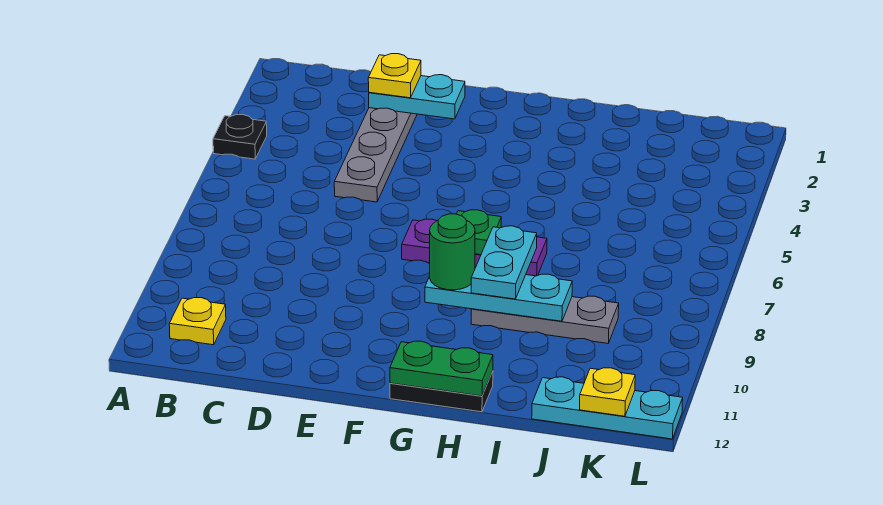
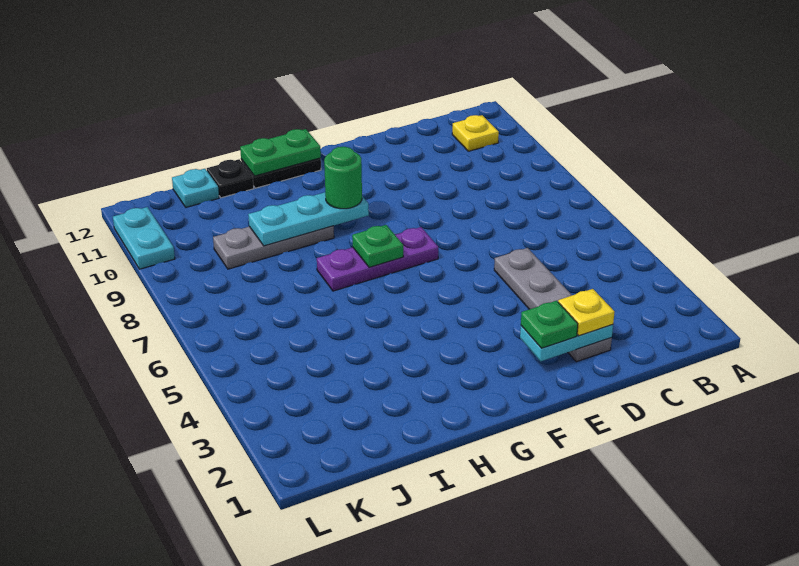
black plate A4 level 1 -> black plate I12 level 1
none -> green plate E2 level 3
cyan plate H8:H9 level 3 -> cyan plate L10:L11 level 1
cyan plate J12:L12 level 1 -> cyan plate J12 level 1
yellow plate K12 level 2 -> none

